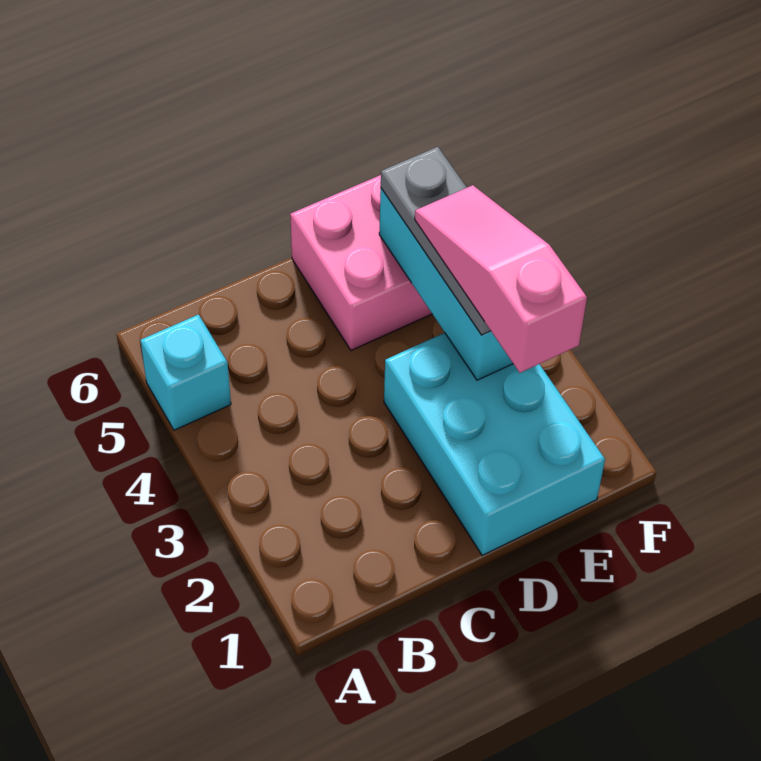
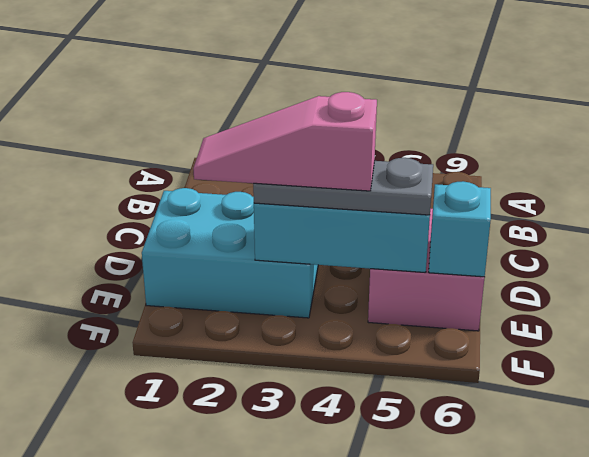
cyan brick A5 level 1 -> cyan brick E6 level 2
pink slope E2:E4 level 4 top 2 -> pink slope E2:E4 level 4 top 4

